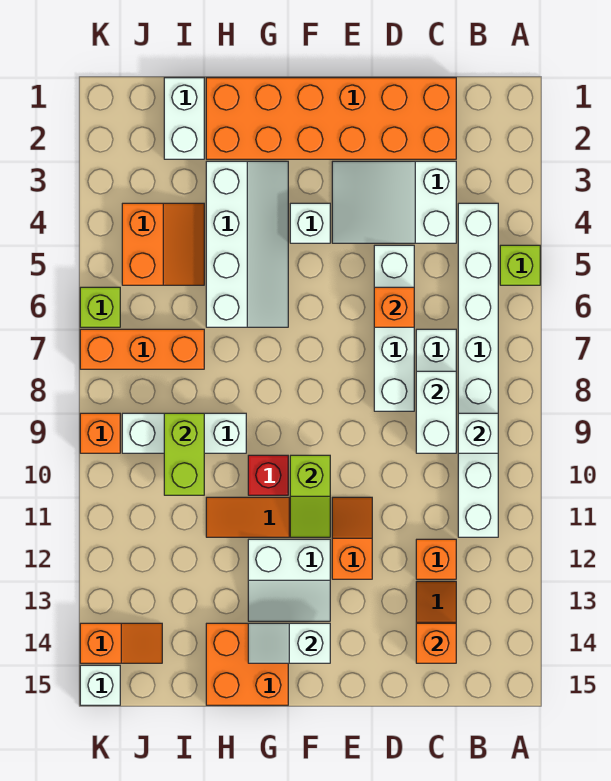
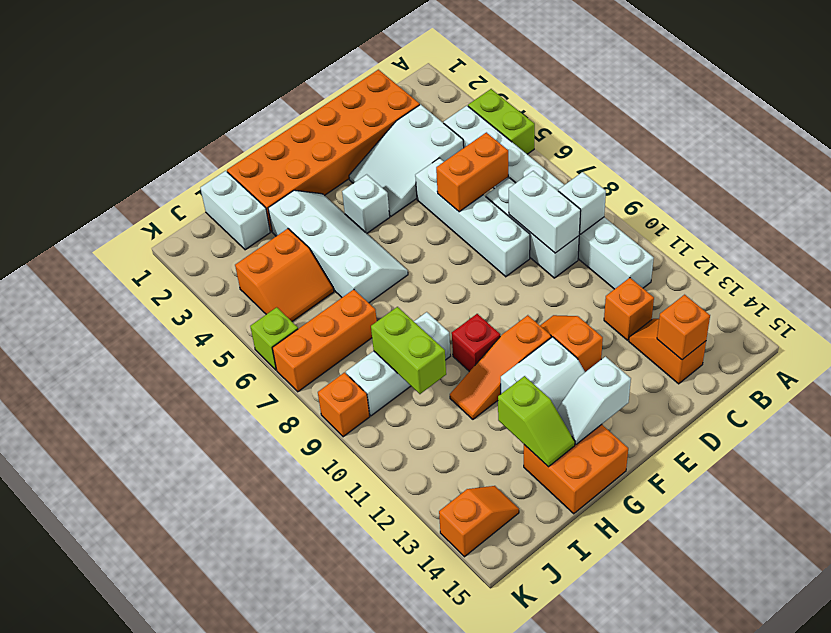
lime brick A5 level 1 -> lime brick A4:A5 level 1
orange brick D6 level 2 -> orange brick C6:D6 level 2
lime slope F10:F11 level 2 top 10 -> lime slope H13:H14 level 2 top 13
orange slope I4:J5 level 1 top J -> orange slope I4:J5 level 1 top 4
white brick K15 level 1 -> none

